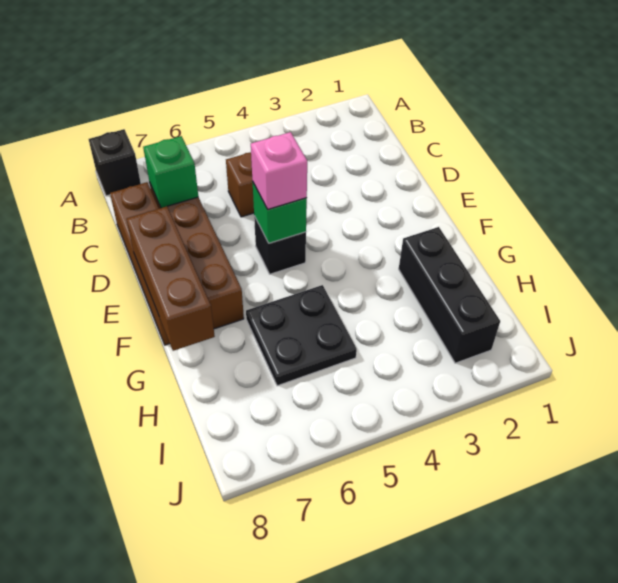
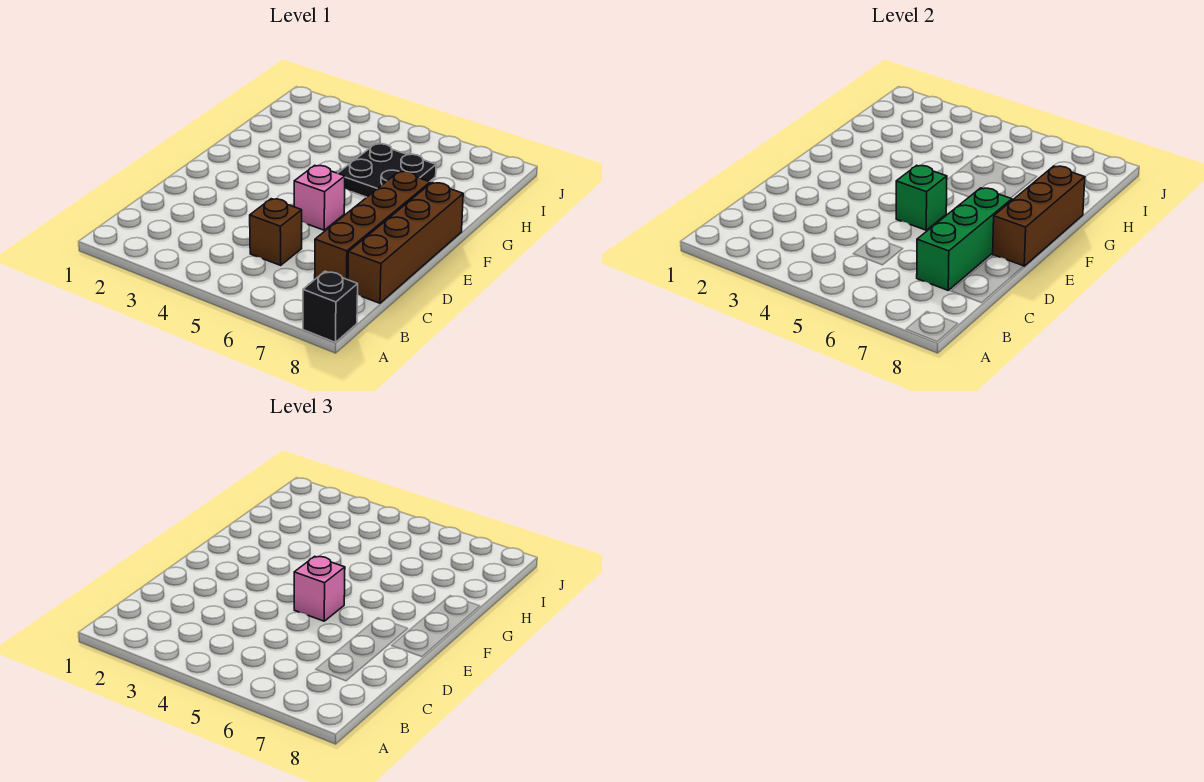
green brick C7 level 2 -> green brick C7:E7 level 2
black brick E5 level 1 -> pink brick E5 level 1
black brick G2:I2 level 1 -> none

